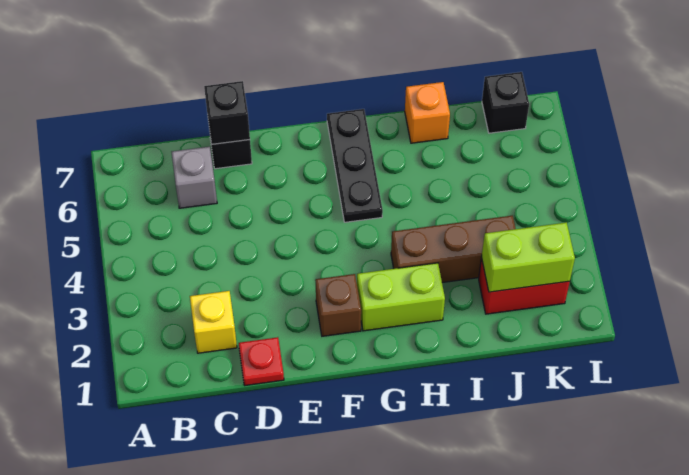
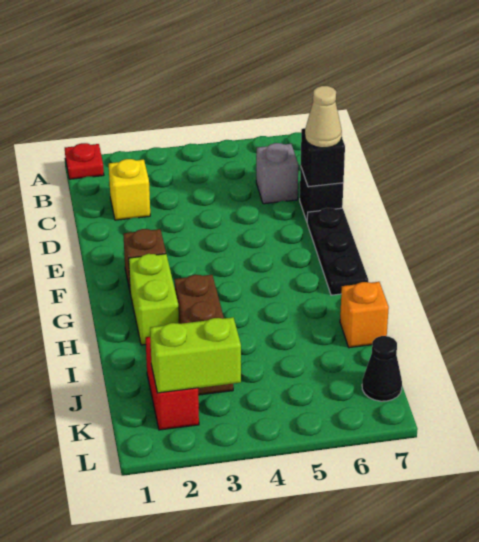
red plate D1 level 1 -> red plate A1 level 1
none -> tan cone D7 level 3
black plate G5:G7 level 1 -> black plate E7:G7 level 1
lime brick J2:K2 level 2 -> lime brick K2:K3 level 2
black brick K7 level 1 -> black cone K7 level 1

